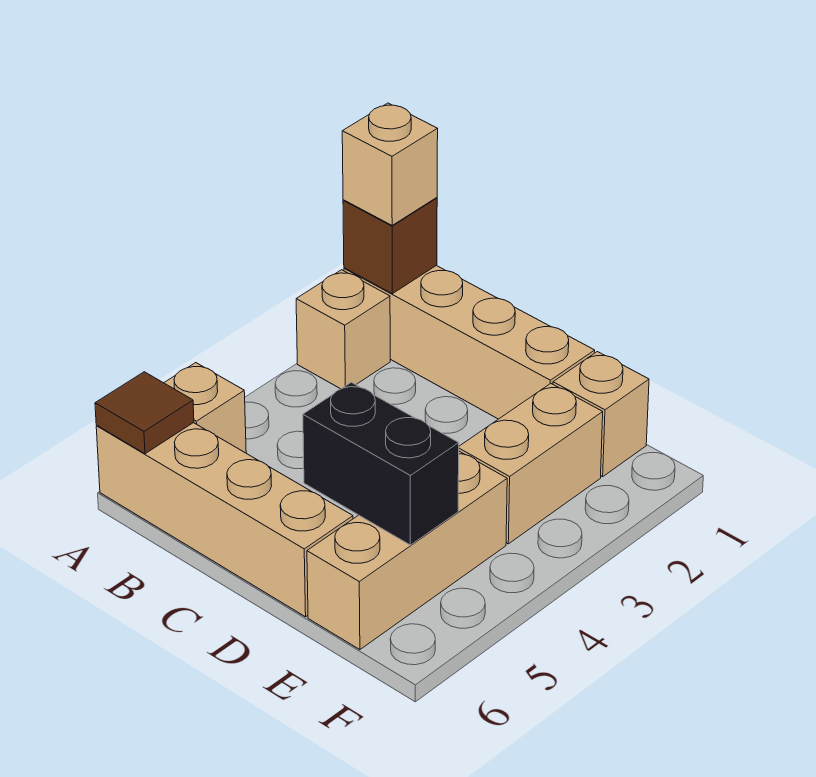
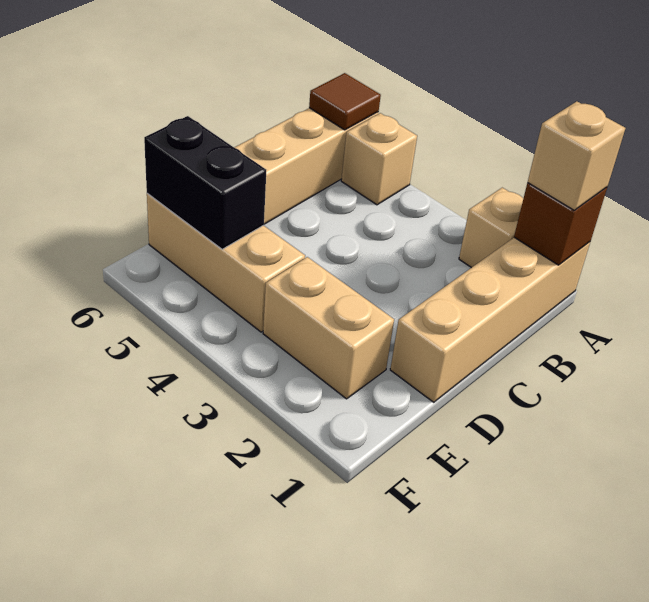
black brick D5:E5 level 2 -> black brick E5:E6 level 2
tan brick E1 level 1 -> none

